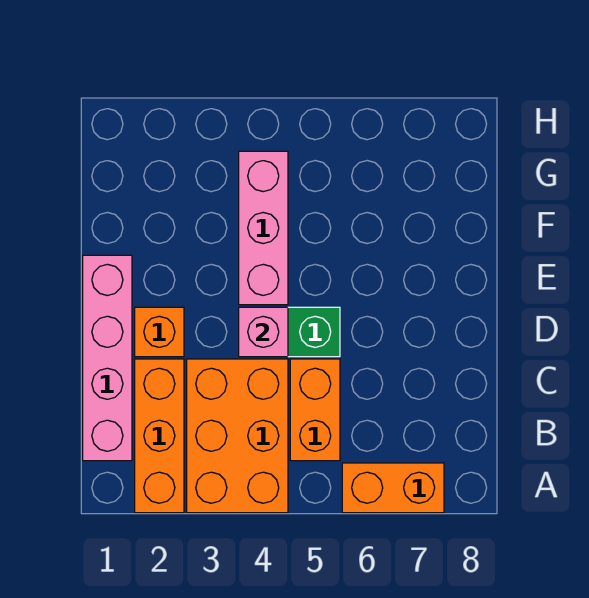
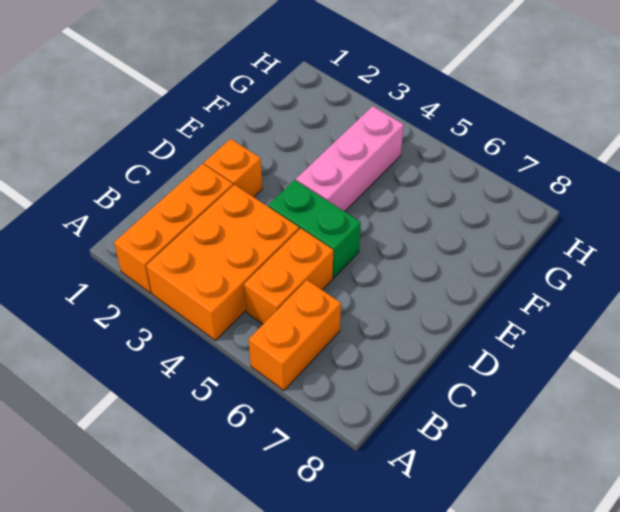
orange brick A6:A7 level 1 -> orange brick A6:B6 level 1
pink brick B1:E1 level 1 -> none
pink brick D4 level 2 -> none

